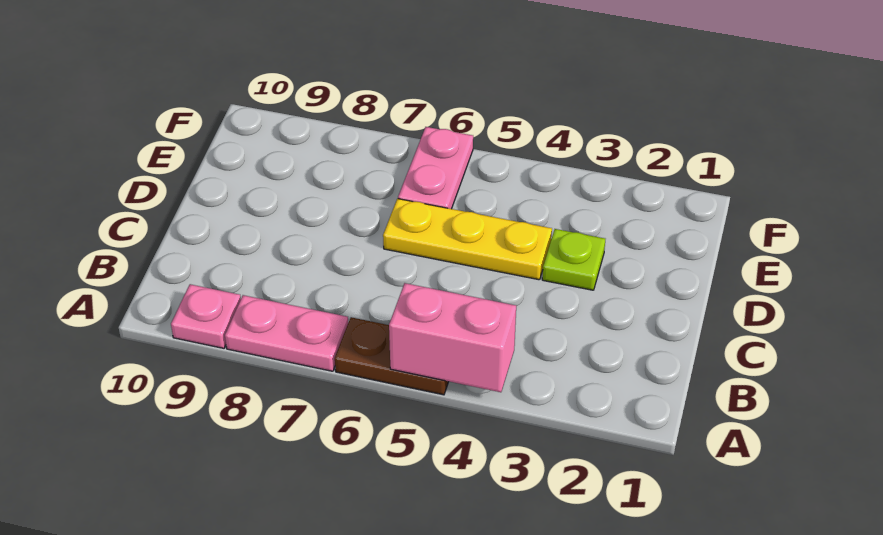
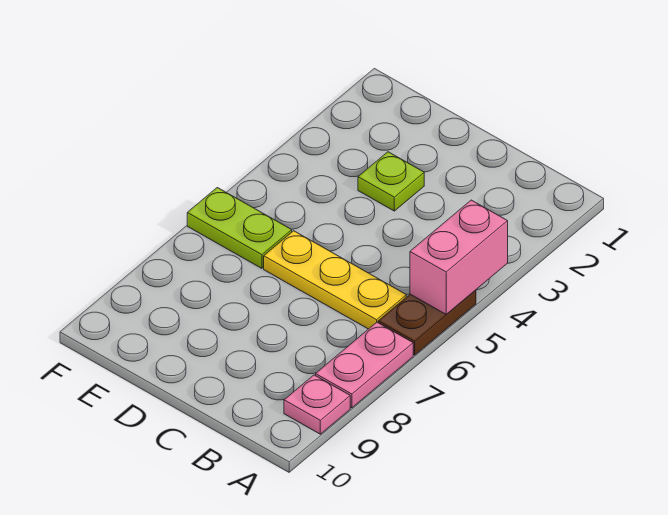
yellow plate D4:D6 level 1 -> yellow plate B6:D6 level 1
pink plate E6:F6 level 1 -> lime plate E6:F6 level 1

